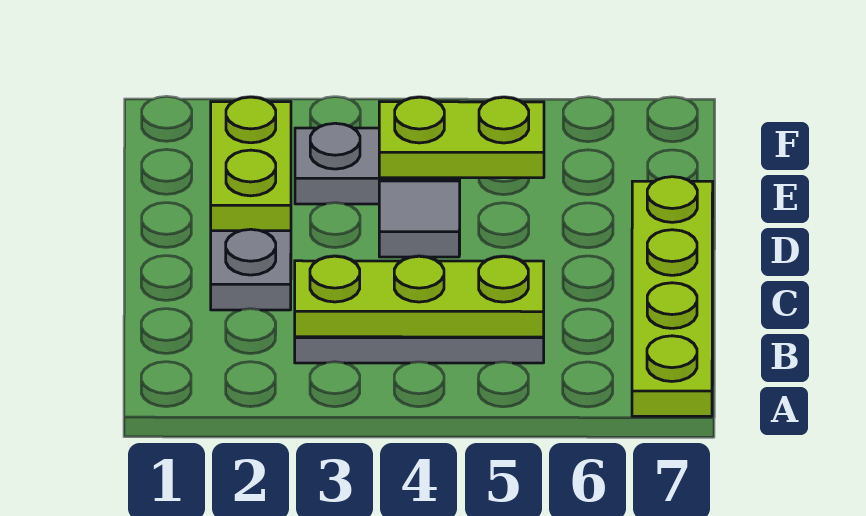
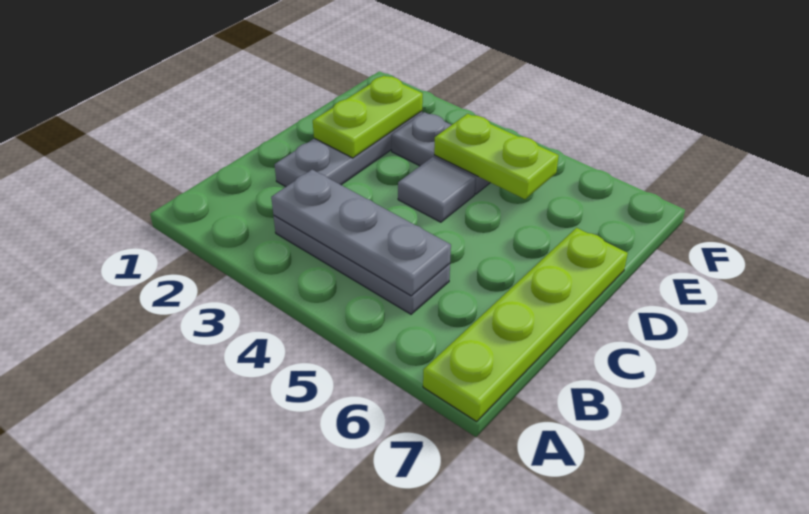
lime plate B3:B5 level 2 -> grey plate B3:B5 level 2

